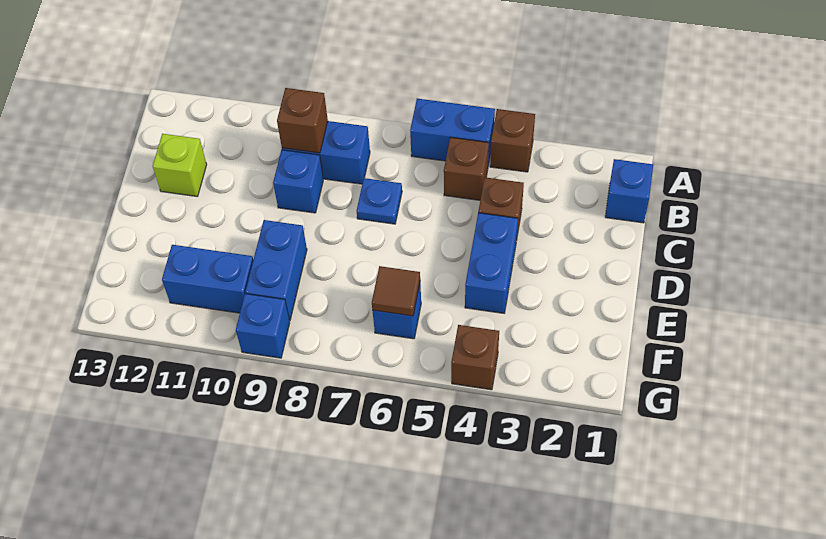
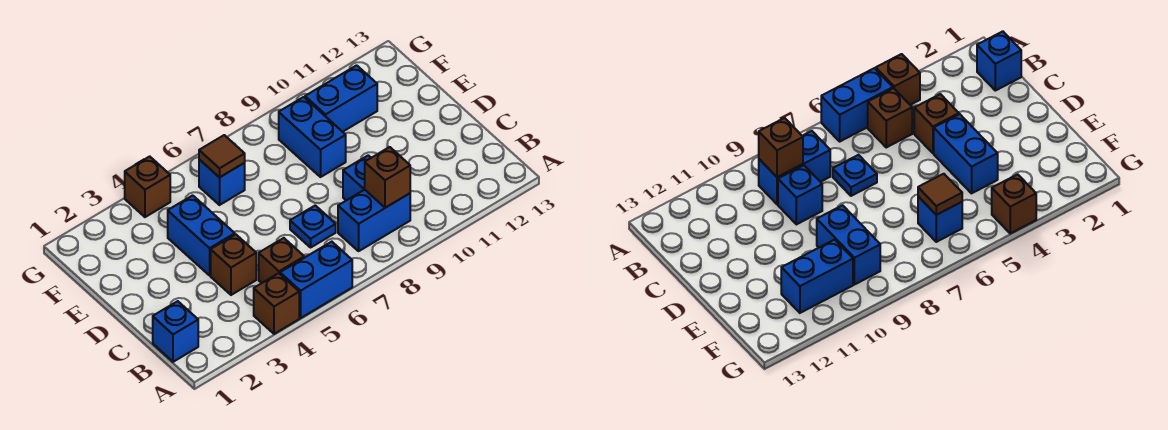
lime brick C12 level 1 -> none
blue brick G9 level 1 -> none

